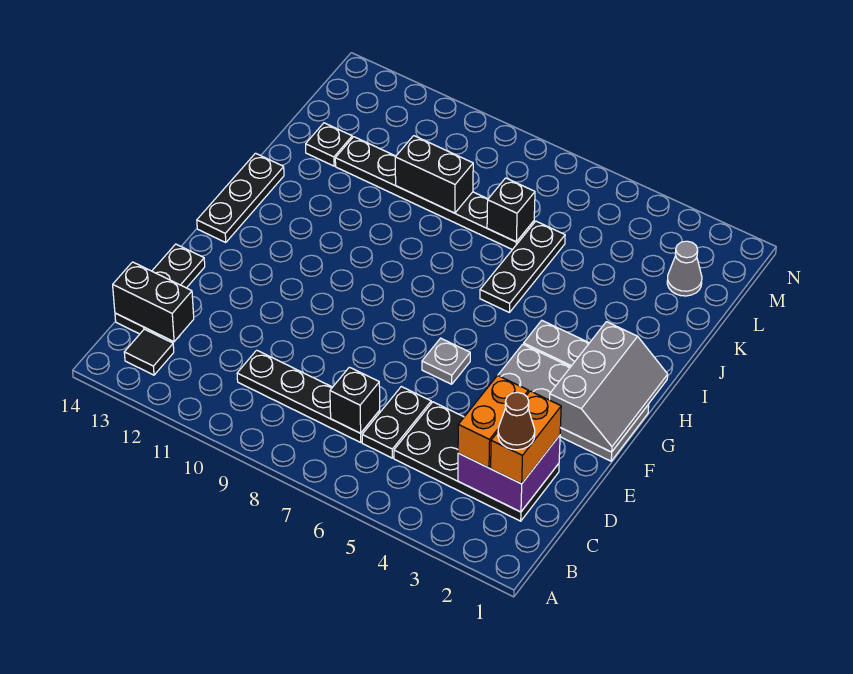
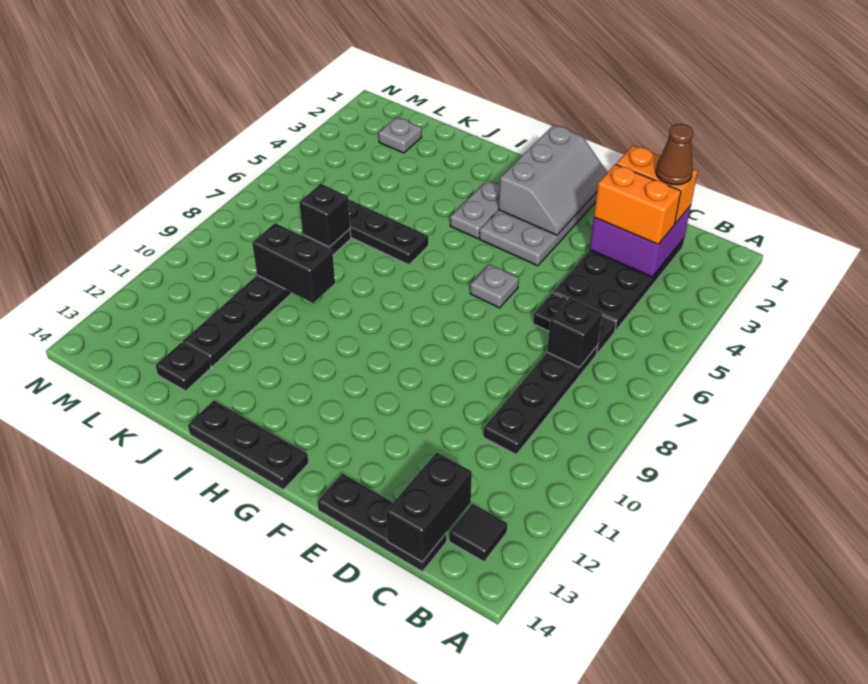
grey slope F1:H2 level 2 top 2 -> grey slope F1:G3 level 2 top G
black brick K9:K10 level 2 -> black brick J9:K9 level 2
grey cone L2 level 1 -> grey plate L2 level 1

